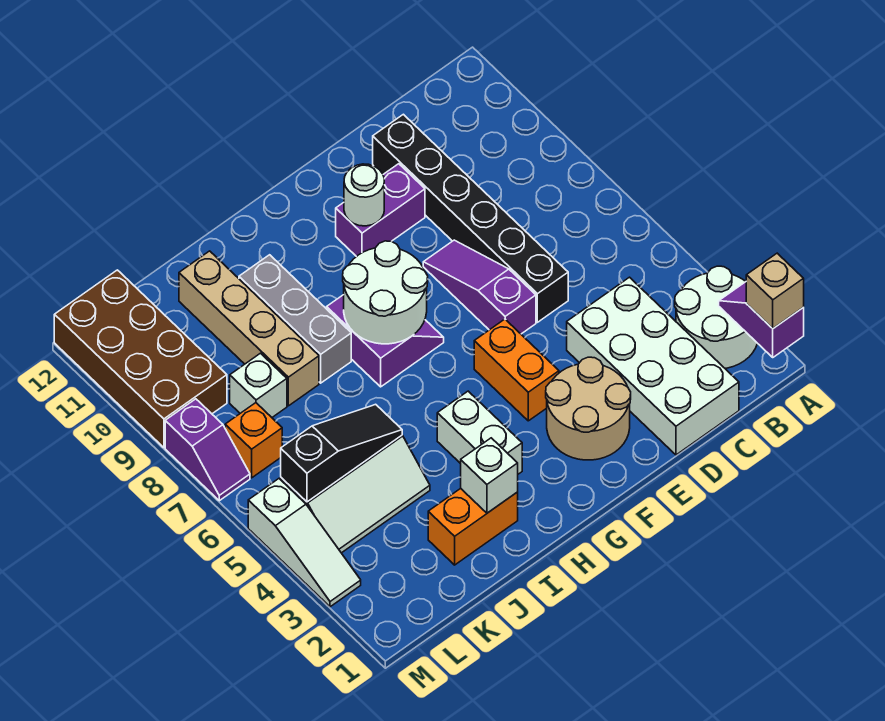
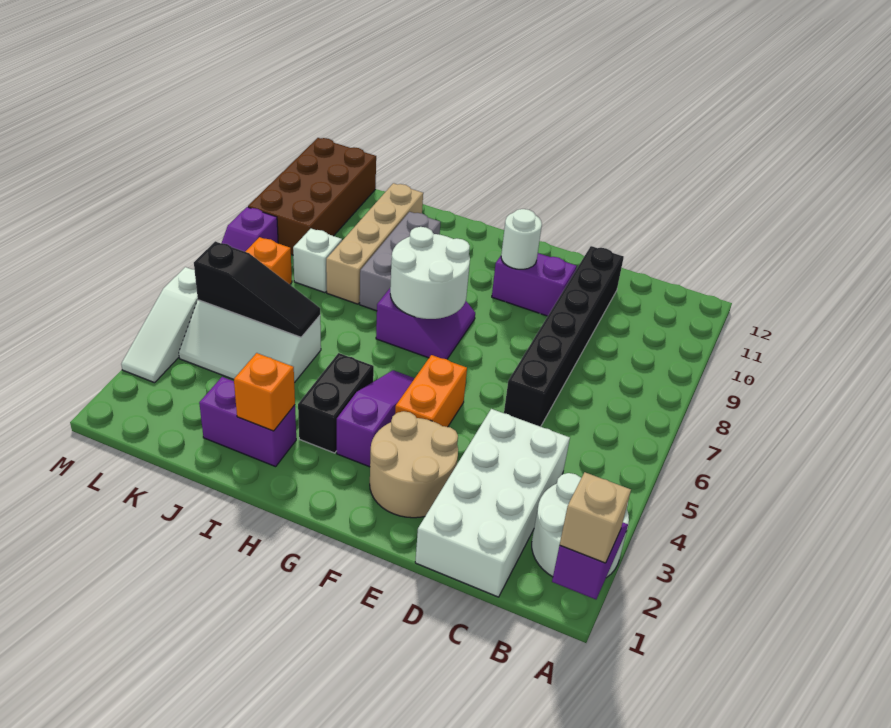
purple slope E6:E8 level 1 top 6 -> purple slope G3:G5 level 1 top 3
white brick H3:H4 level 1 -> black brick H3:H4 level 1
orange brick I2:J2 level 1 -> purple brick I2:J2 level 1
white brick I2 level 2 -> orange brick I2 level 2

